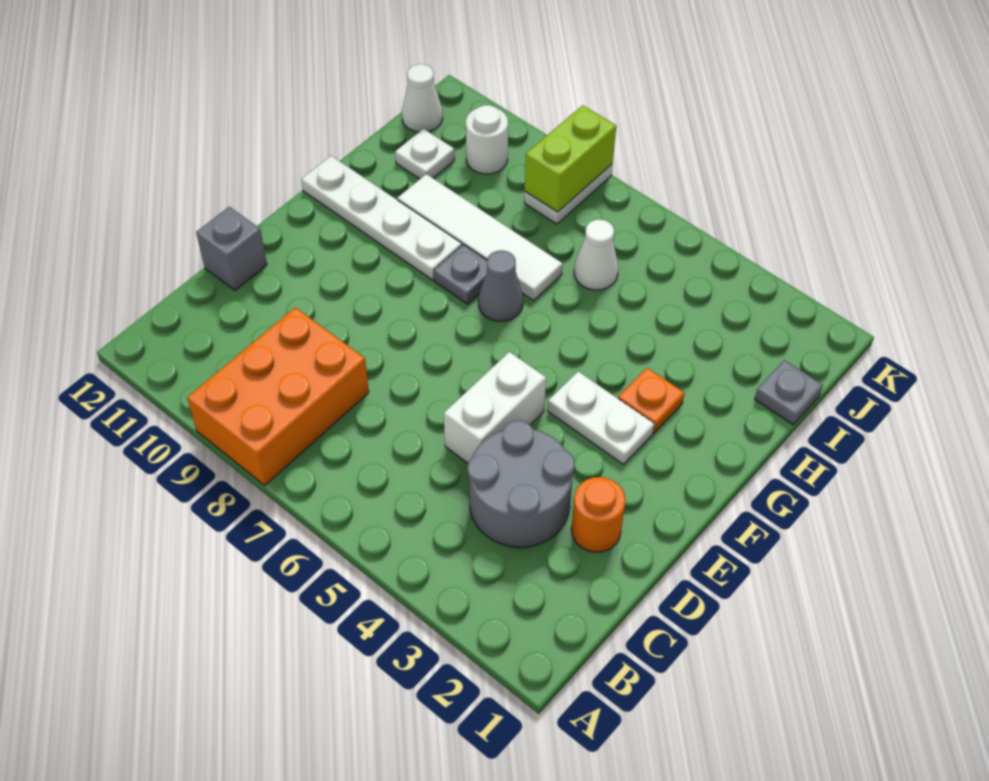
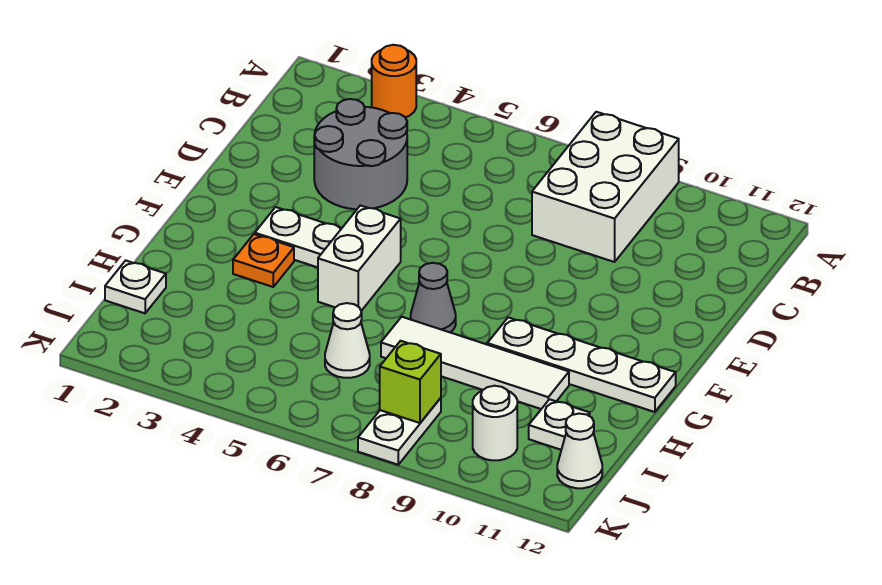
orange brick A8:C9 level 1 -> white brick A8:C9 level 1
orange round brick D2 level 1 -> orange round brick A3 level 1
white brick D5:E5 level 1 -> white brick F5:G5 level 1
grey brick D12 level 1 -> none
grey plate G8 level 1 -> none
grey plate I1 level 1 -> white plate I1 level 1
lime brick J8:K8 level 2 -> lime brick J8 level 2

